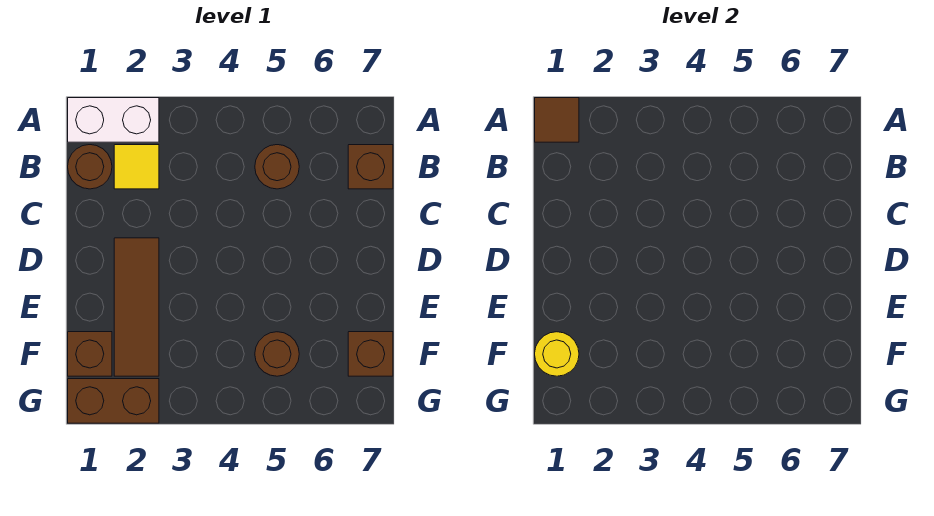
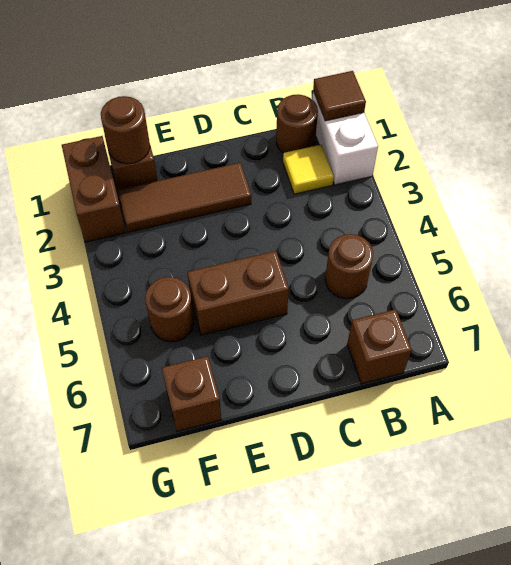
none -> brown brick D5:E5 level 1
yellow round brick F1 level 2 -> brown round brick F1 level 2

